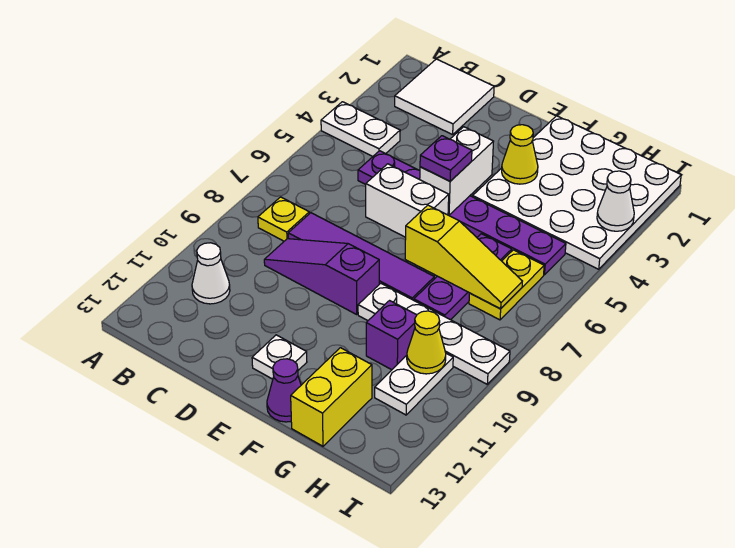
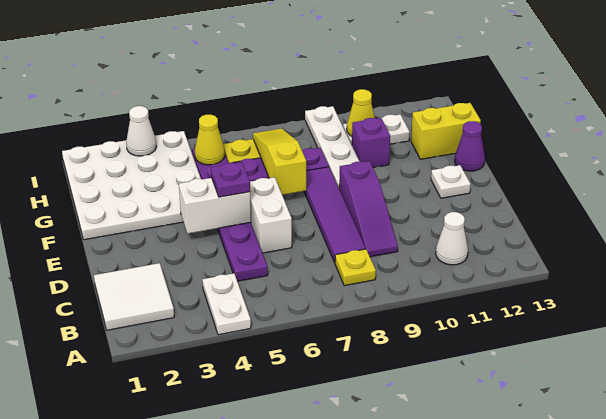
yellow cone F3 level 2 -> yellow cone H5 level 2

